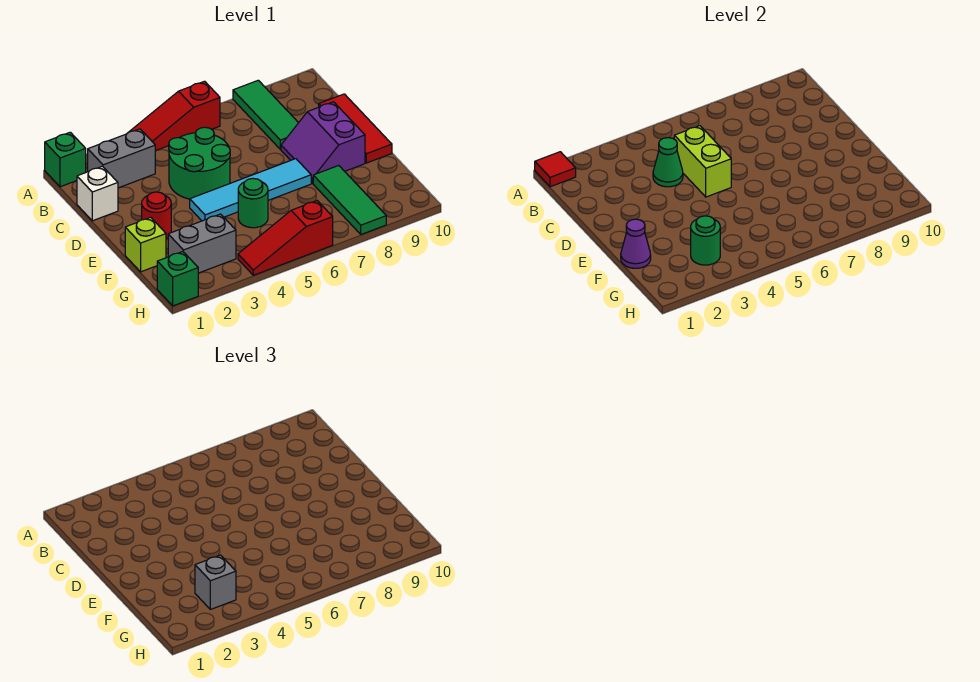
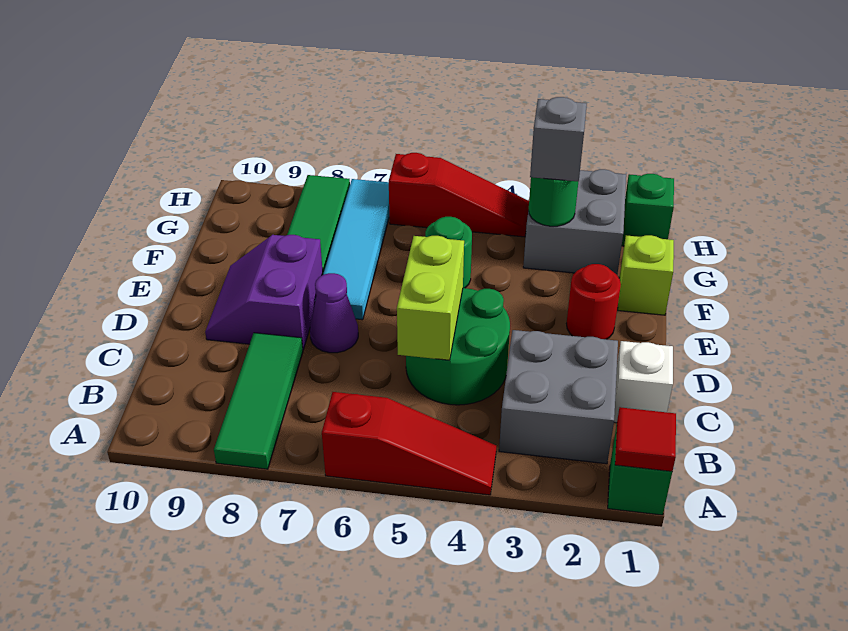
grey brick B2:B3 level 1 -> grey brick B2:C3 level 1
green cone C4 level 2 -> none
red tile C10:E10 level 1 -> none
purple slope D8:E9 level 1 top 9 -> purple slope D8:E9 level 1 top 8
cyan tile E4:E7 level 1 -> cyan tile E7:H7 level 1
purple cone F1 level 2 -> purple cone D7 level 1
grey brick G2:G3 level 1 -> grey brick G2:H3 level 1

